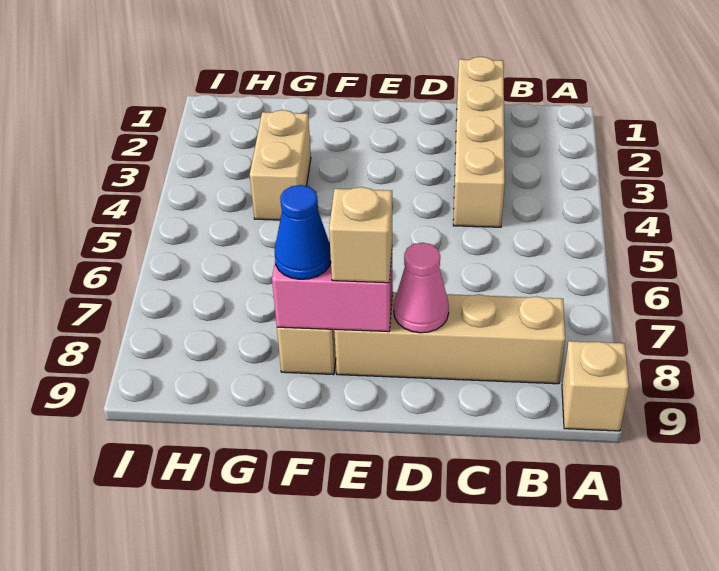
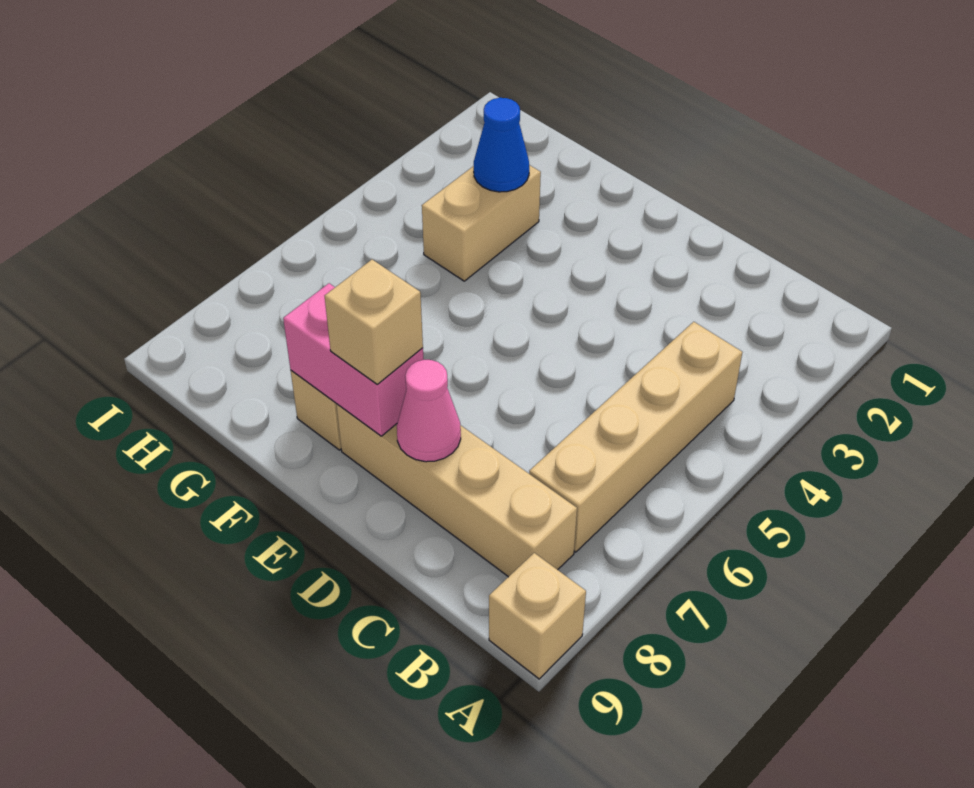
tan brick C1:C4 level 1 -> tan brick B4:B7 level 1
blue cone F8 level 3 -> blue cone G3 level 2

